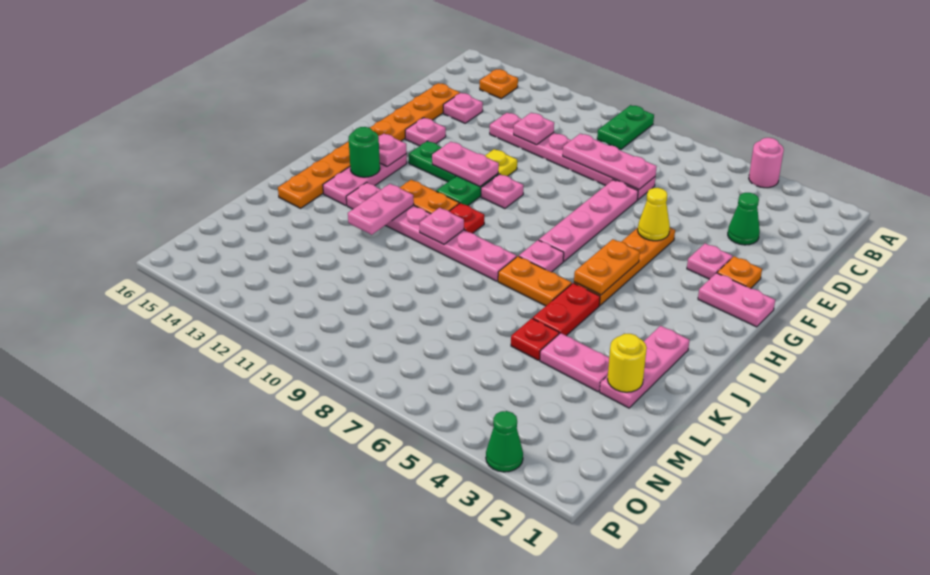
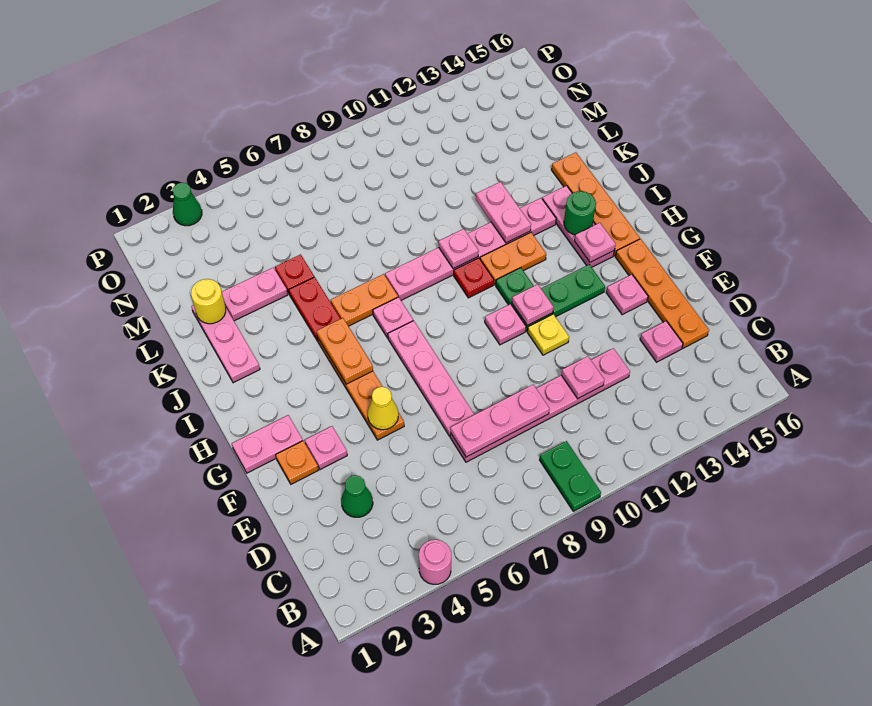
orange plate B14 level 1 -> none
pink plate G11:G12 level 2 -> pink plate G11 level 2

